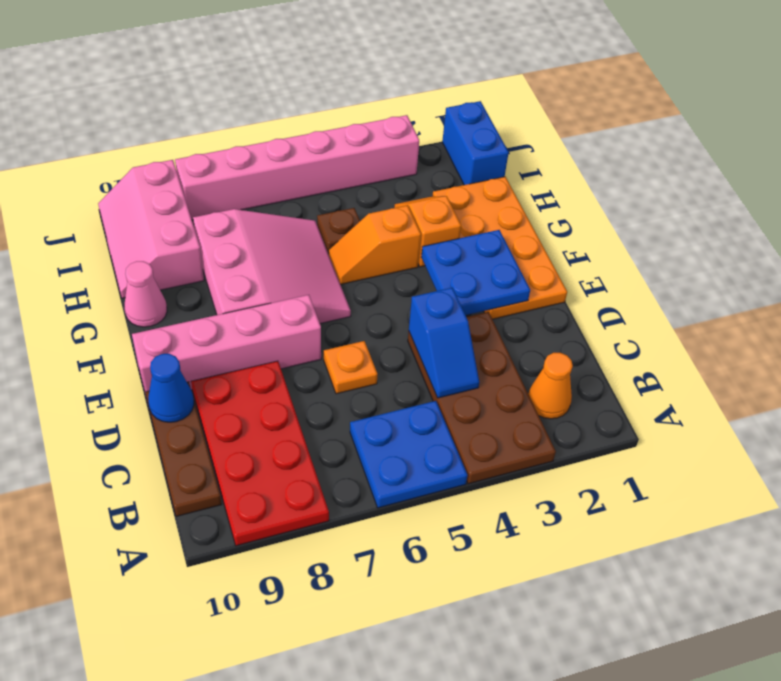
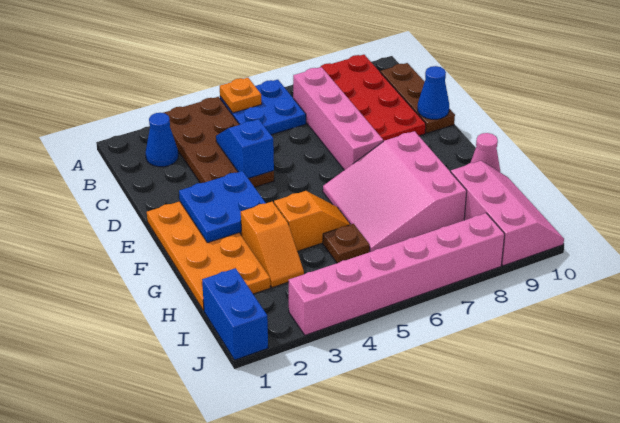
orange cone B2 level 1 -> blue cone B2 level 1
orange plate D6 level 1 -> orange plate A5 level 2
pink brick E7:E10 level 1 -> pink brick B7:E7 level 1

